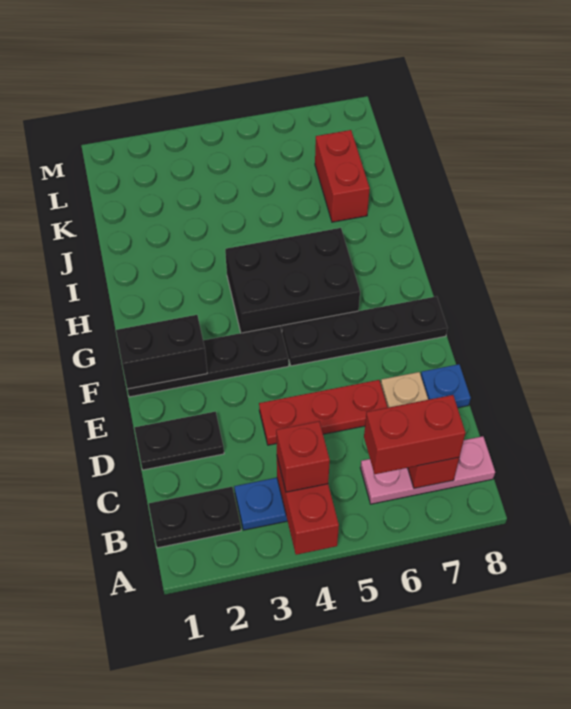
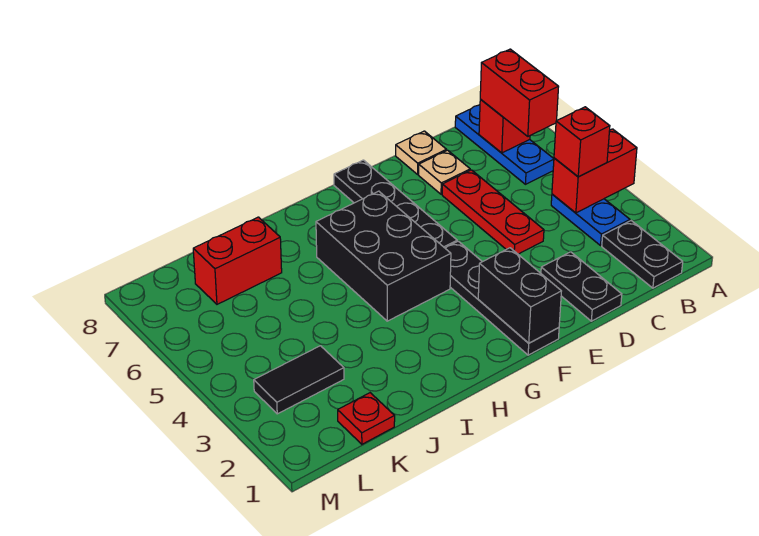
pink plate B6:B8 level 1 -> blue plate B6:B8 level 1
blue plate D8 level 1 -> tan plate D8 level 1
none -> red plate K1 level 1
none -> black tile K3:L3 level 1

